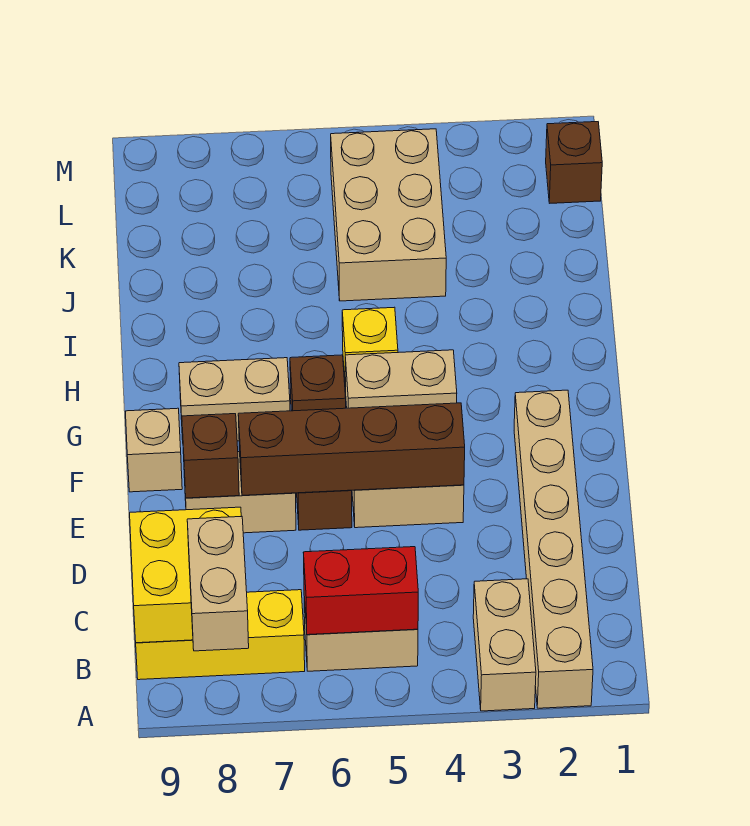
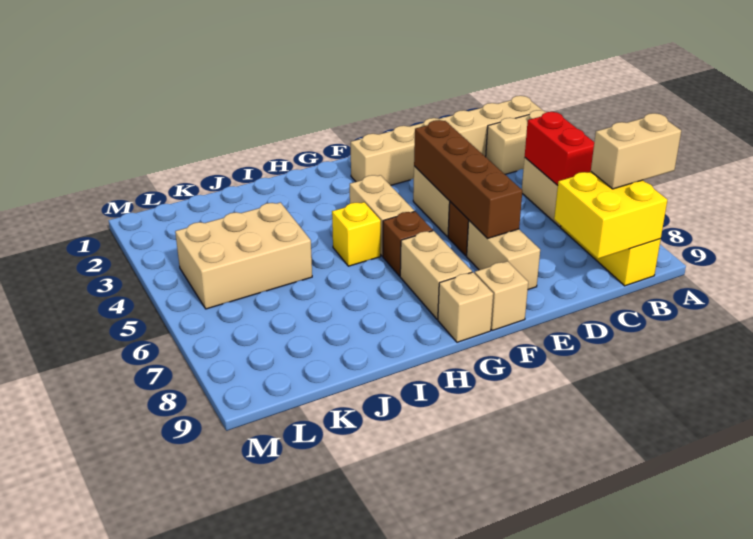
brown brick E8 level 2 -> none
none -> tan brick G9 level 1
brown brick L1 level 1 -> none

